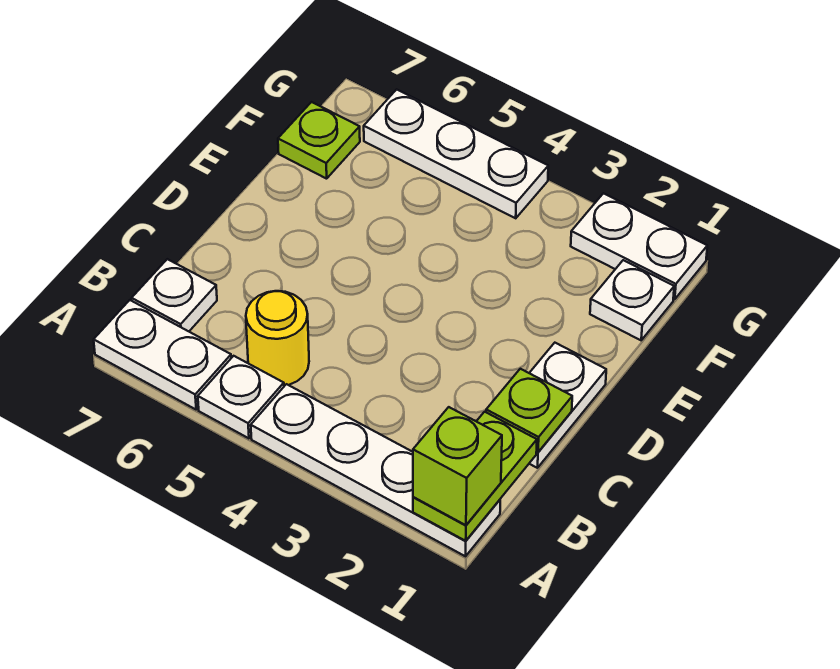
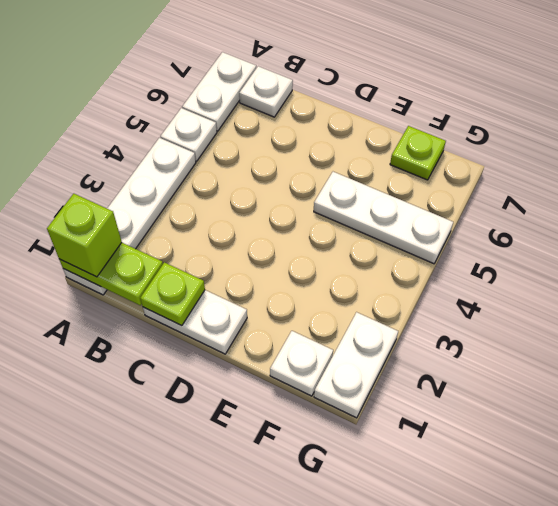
yellow round brick B5 level 1 -> none
white plate G4:G6 level 1 -> white plate E5:G5 level 1

